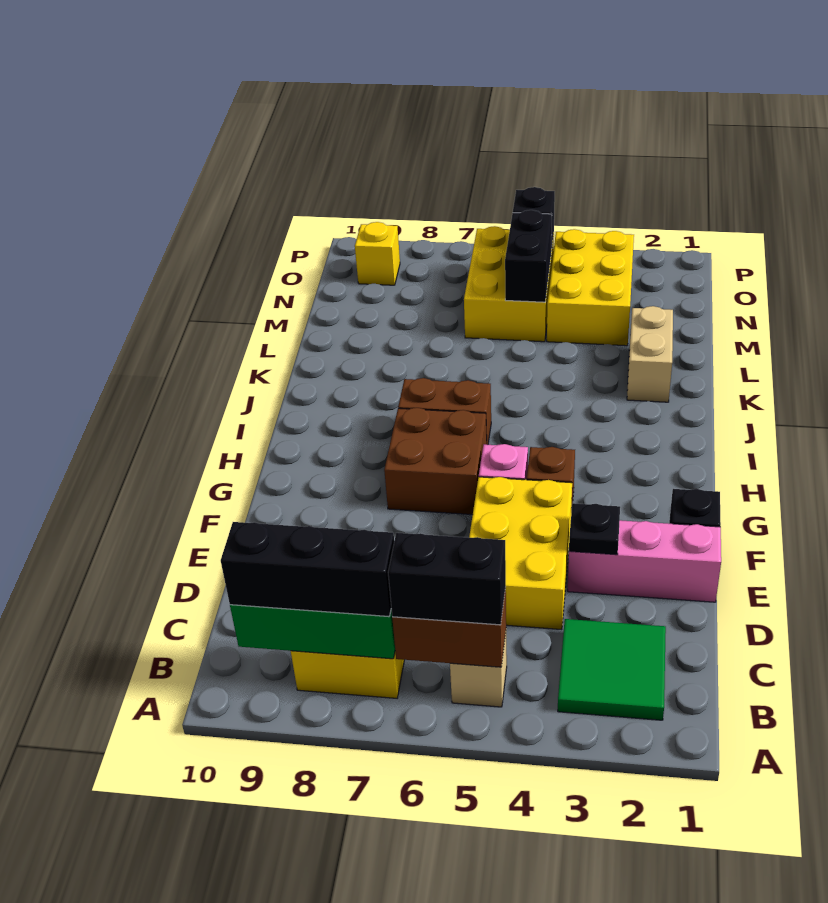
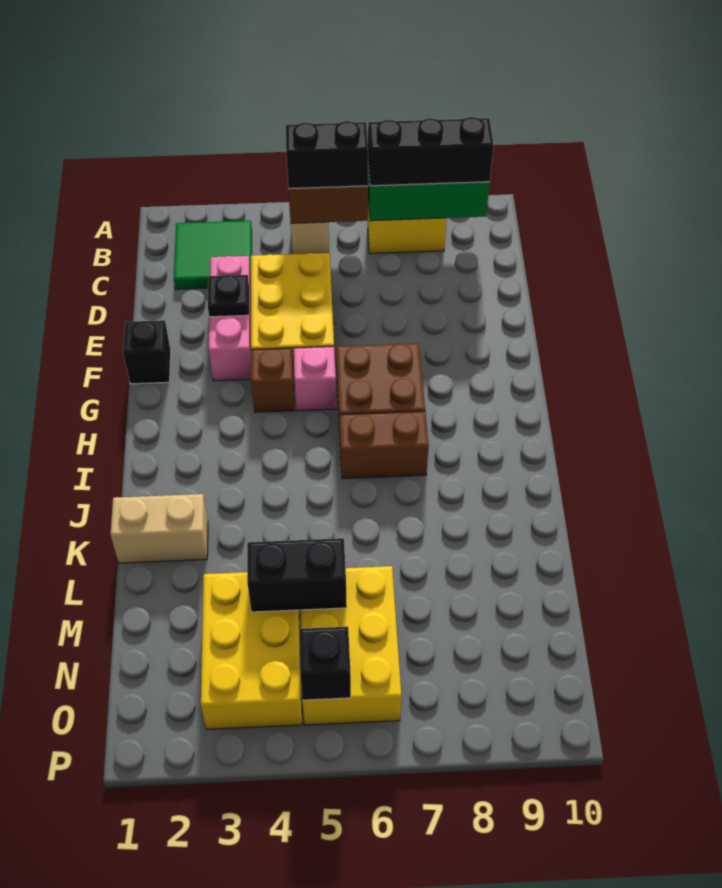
pink brick E1:E3 level 1 -> pink brick D3:F3 level 1
tan brick K2:L2 level 1 -> tan brick K1:K2 level 1
black brick M5:N5 level 2 -> black brick M4:M5 level 2
yellow brick O9 level 1 -> none

